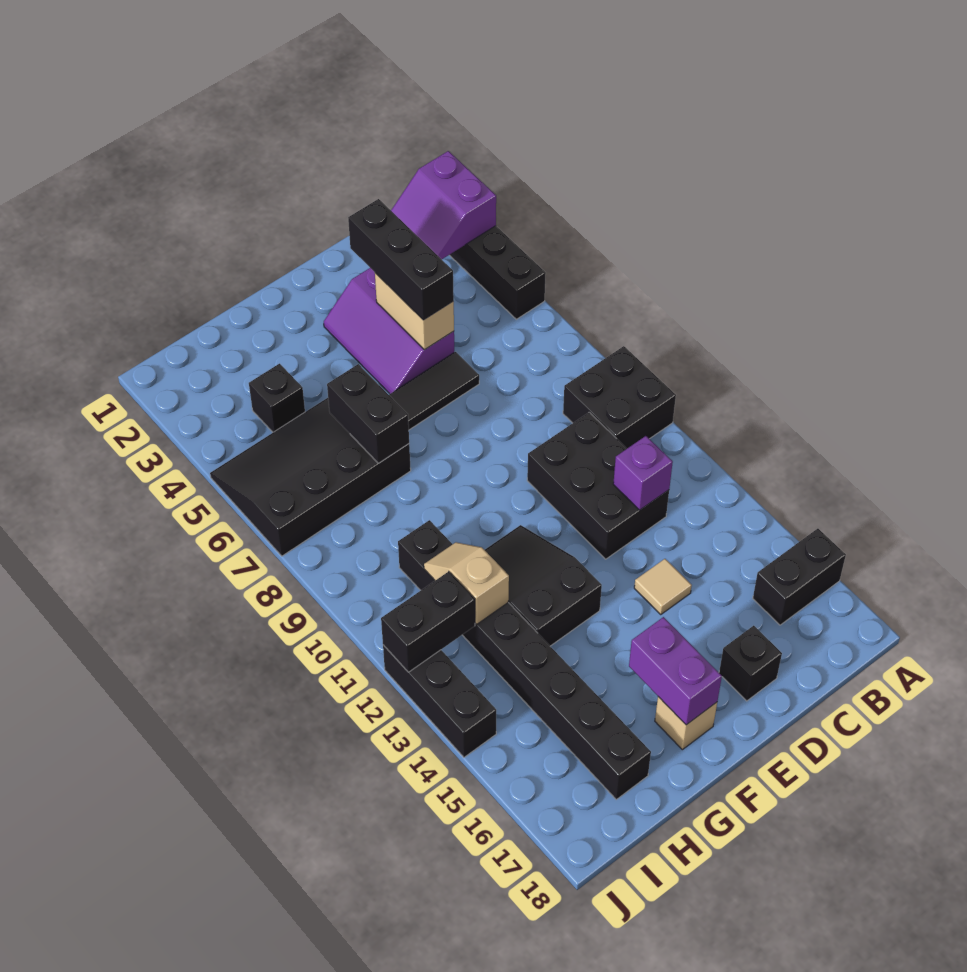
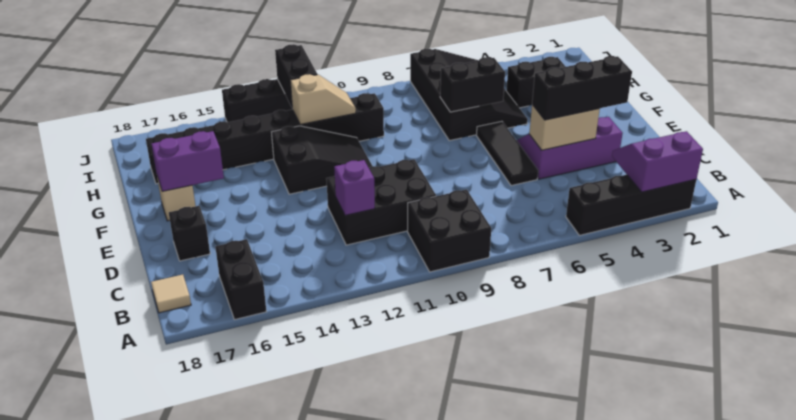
tan tile D14 level 1 -> tan tile B18 level 1
black brick H4 level 1 -> black brick H3:H4 level 1

